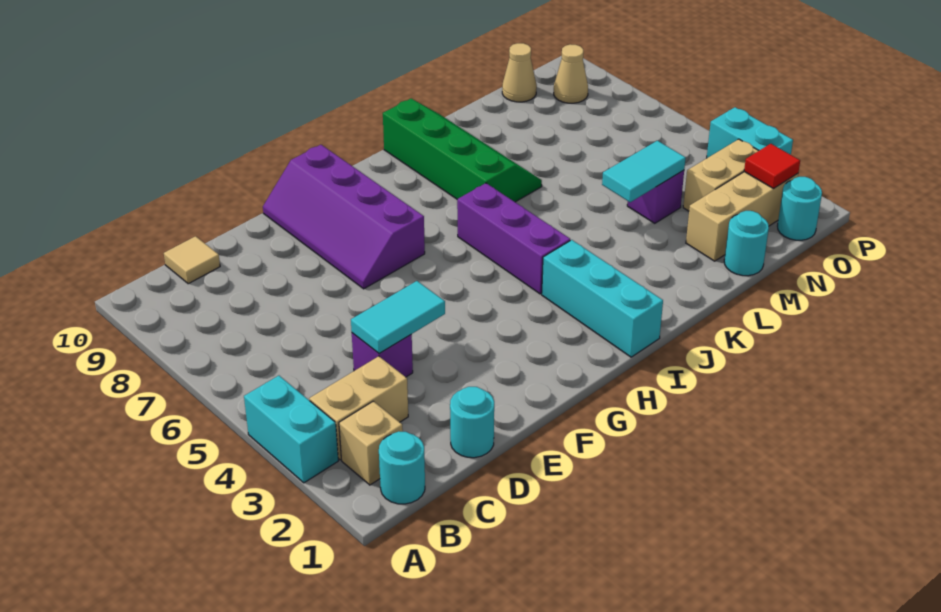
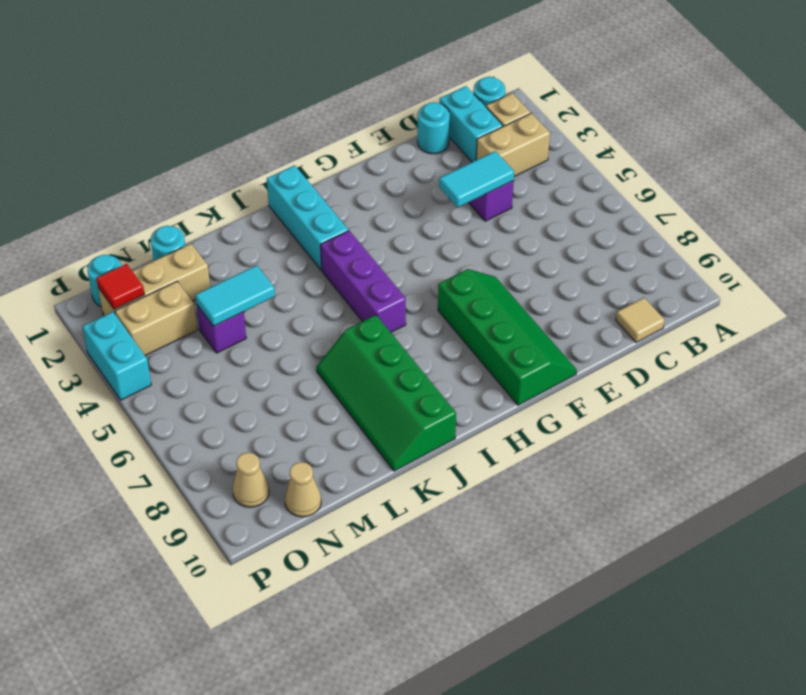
cyan brick A3:A4 level 1 -> cyan brick C1:C2 level 1
purple slope F7:G10 level 1 top G -> green slope F7:G10 level 1 top G

